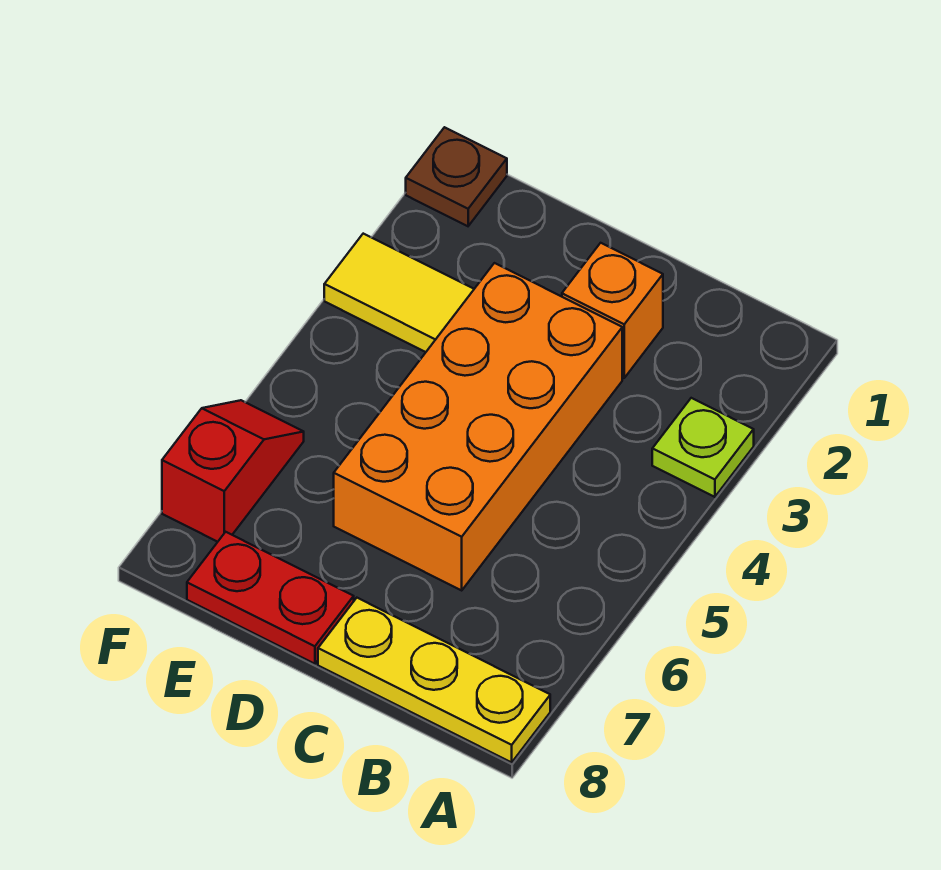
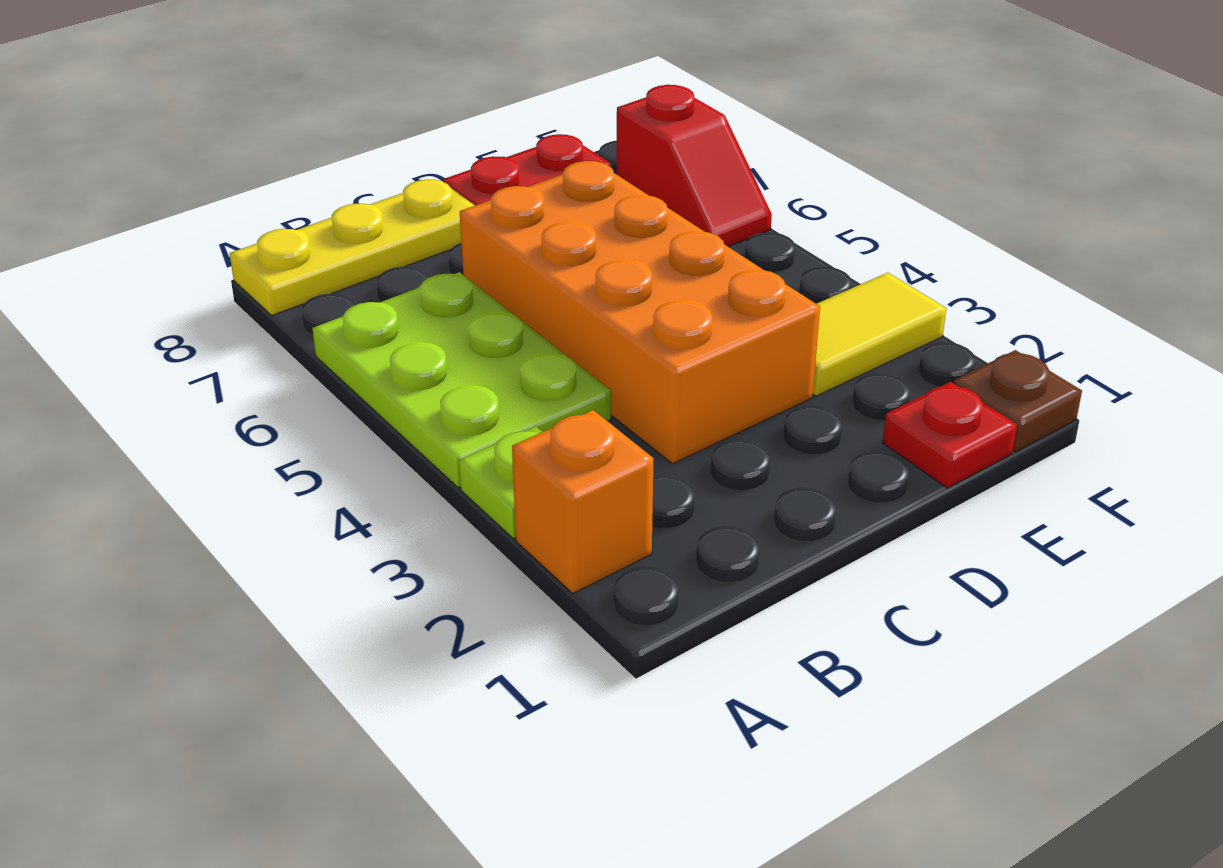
none -> lime plate A4:B6 level 1
orange brick C2 level 1 -> orange brick A2 level 1
none -> red plate E1 level 1

